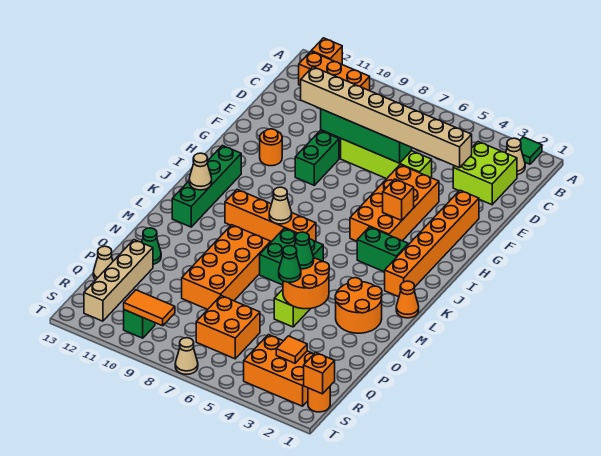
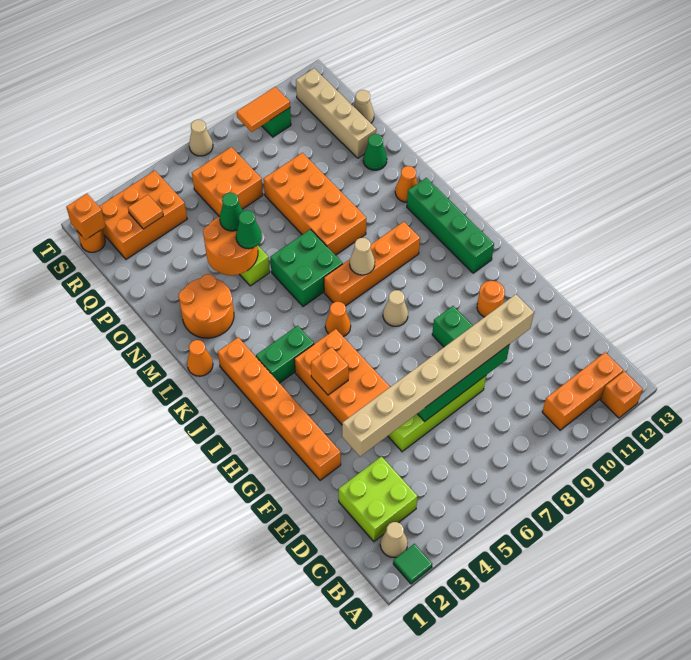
none -> orange cone J6 level 1
tan cone K12 level 2 -> tan cone I8 level 1
none -> orange cone M12 level 1

